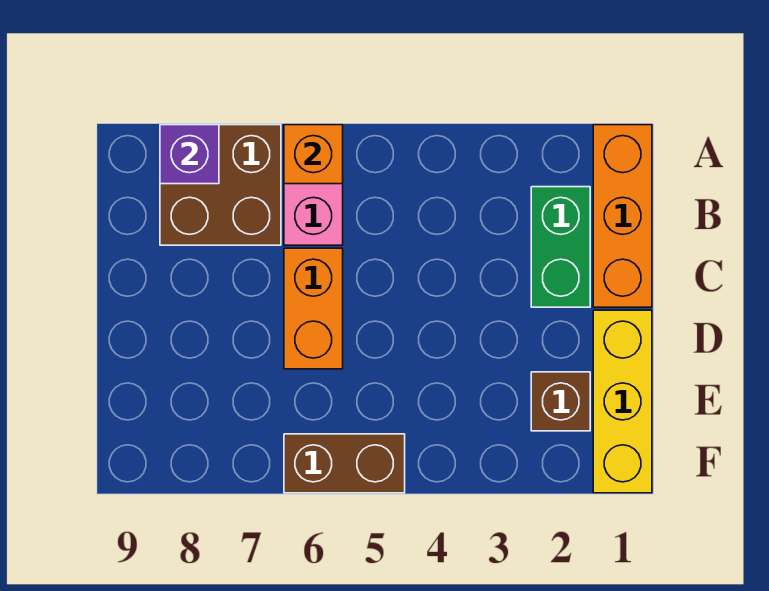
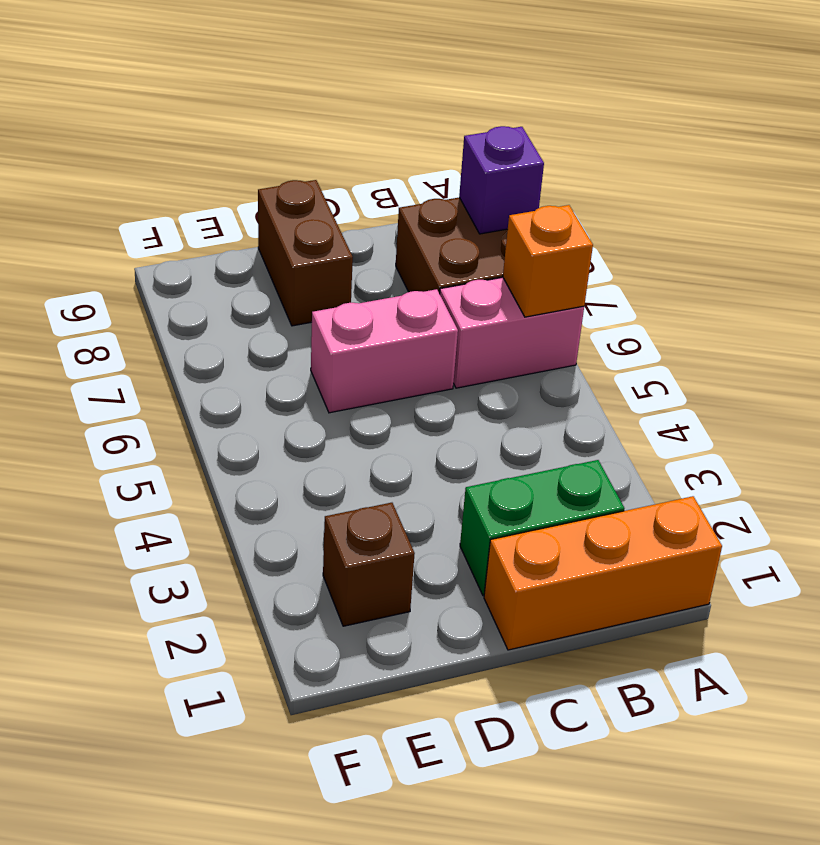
orange brick C6:D6 level 1 -> pink brick C6:D6 level 1
yellow brick D1:F1 level 1 -> none
brown brick F5:F6 level 1 -> brown brick D8:D9 level 1

